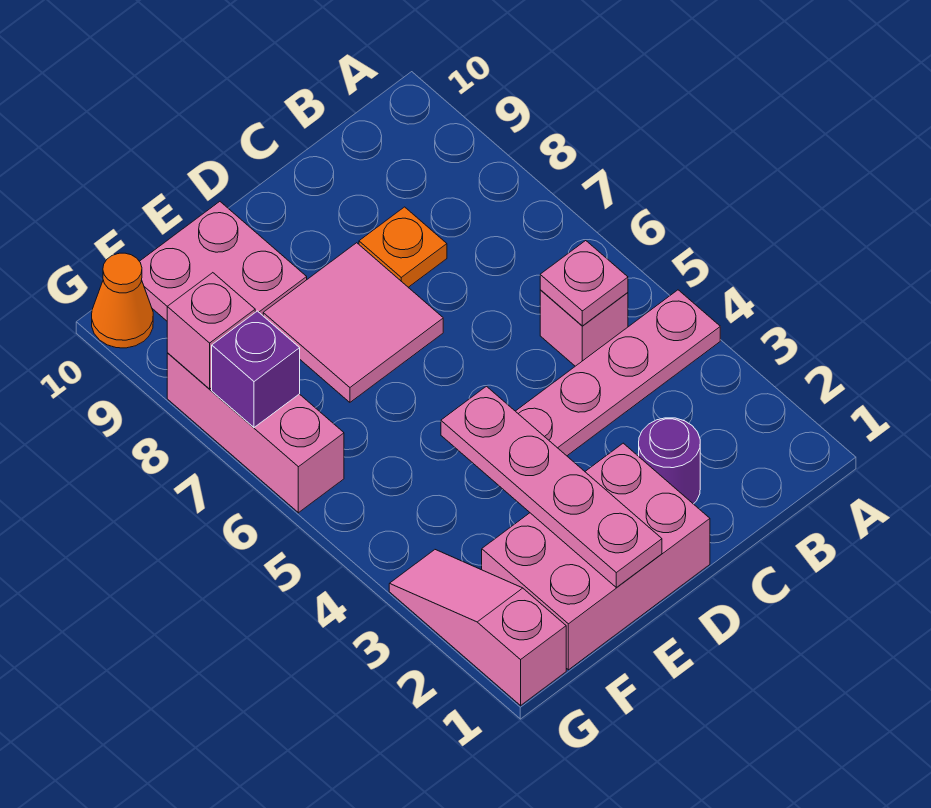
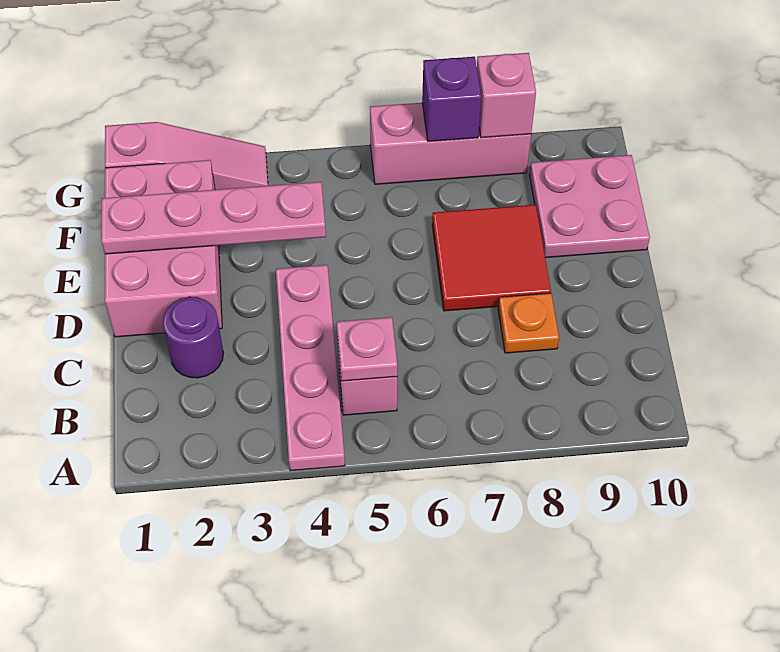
pink tile D7:E8 level 1 -> red tile D7:E8 level 1
orange cone G10 level 1 -> none

